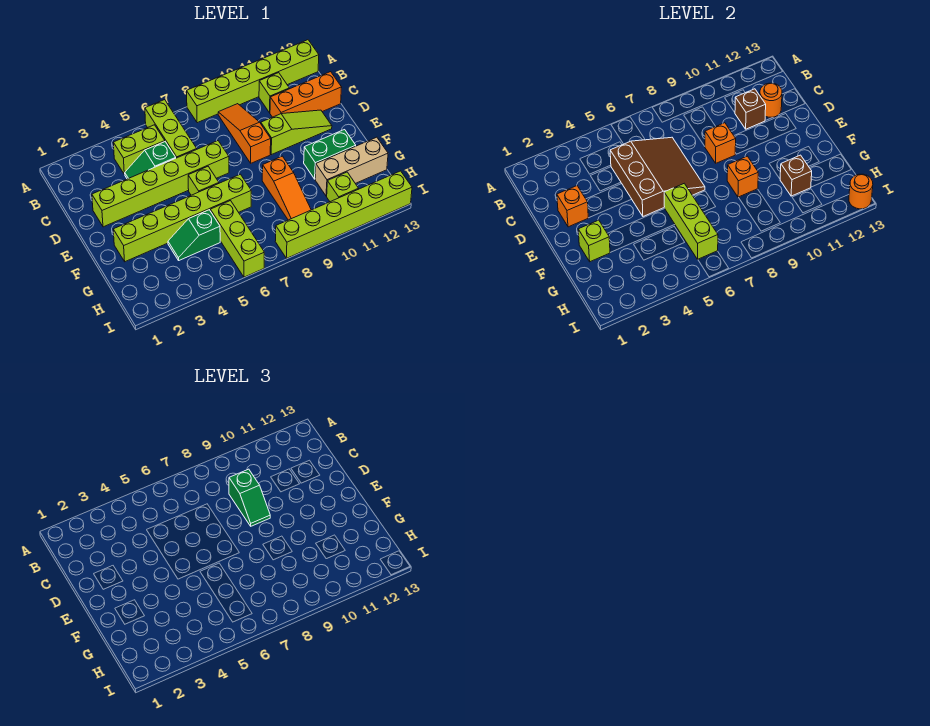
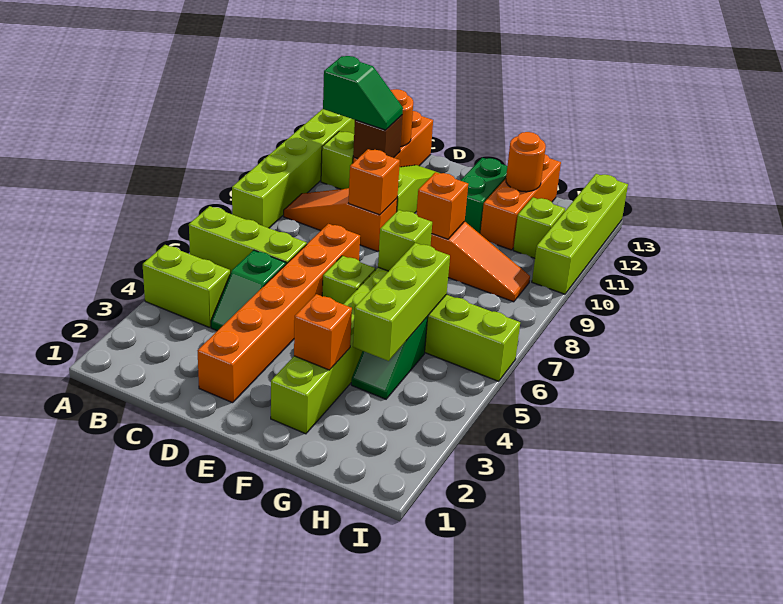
lime brick B4:B5 level 1 -> lime brick A4:B4 level 1
brown slope C5:E7 level 2 top 5 -> none
green slope C9:D9 level 3 top C -> green slope B11:C11 level 3 top B
lime brick D2:D7 level 1 -> orange brick D2:D7 level 1
orange brick D2 level 2 -> orange brick F3 level 2
lime brick F2 level 2 -> lime brick F7 level 2
lime brick F6:H6 level 2 -> lime brick G4:G6 level 2
tan brick G11:G13 level 1 -> orange brick G11:G13 level 1
brown brick G11 level 2 -> none
lime brick I8:I13 level 1 -> lime brick I10:I13 level 1
orange round brick I13 level 2 -> orange round brick G12 level 2

